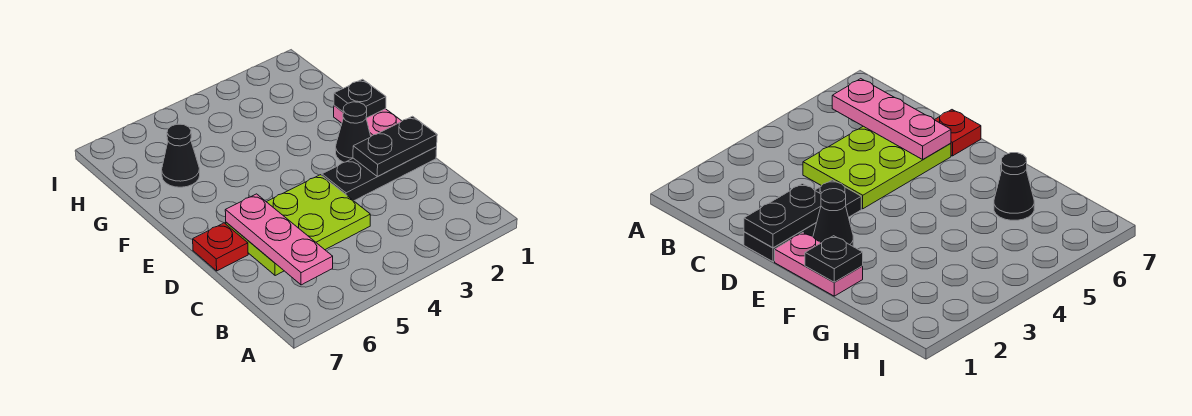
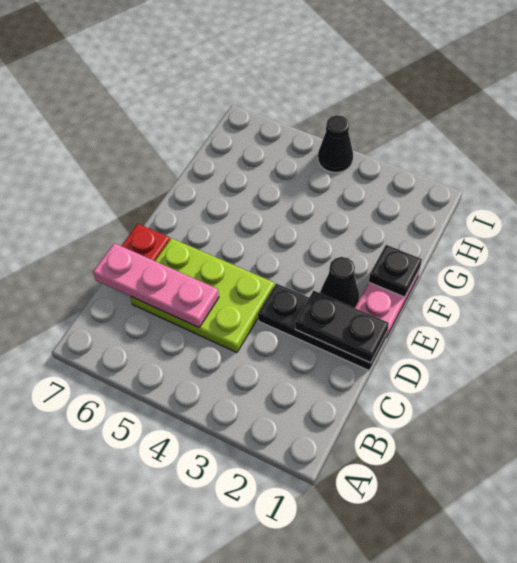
pink plate B6:D6 level 2 -> pink plate C5:C7 level 2
black cone G6 level 1 -> black cone I4 level 1

